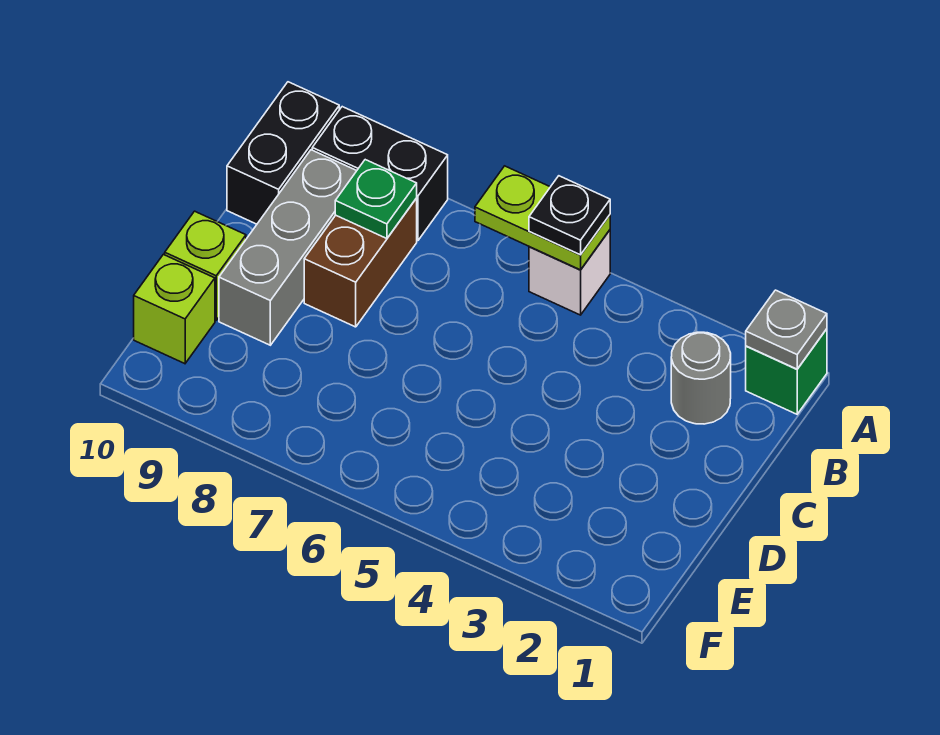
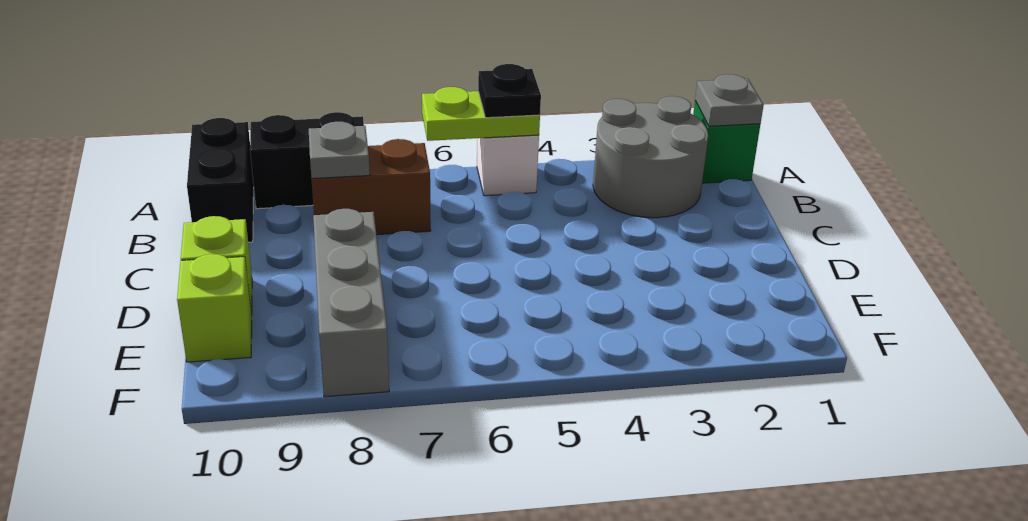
grey round brick B2 level 1 -> grey round brick A2:B3 level 1
brown brick B8:C8 level 1 -> brown brick B7:B8 level 1
green plate B8 level 2 -> grey plate B8 level 2
grey brick B9:D9 level 1 -> grey brick D8:F8 level 1

